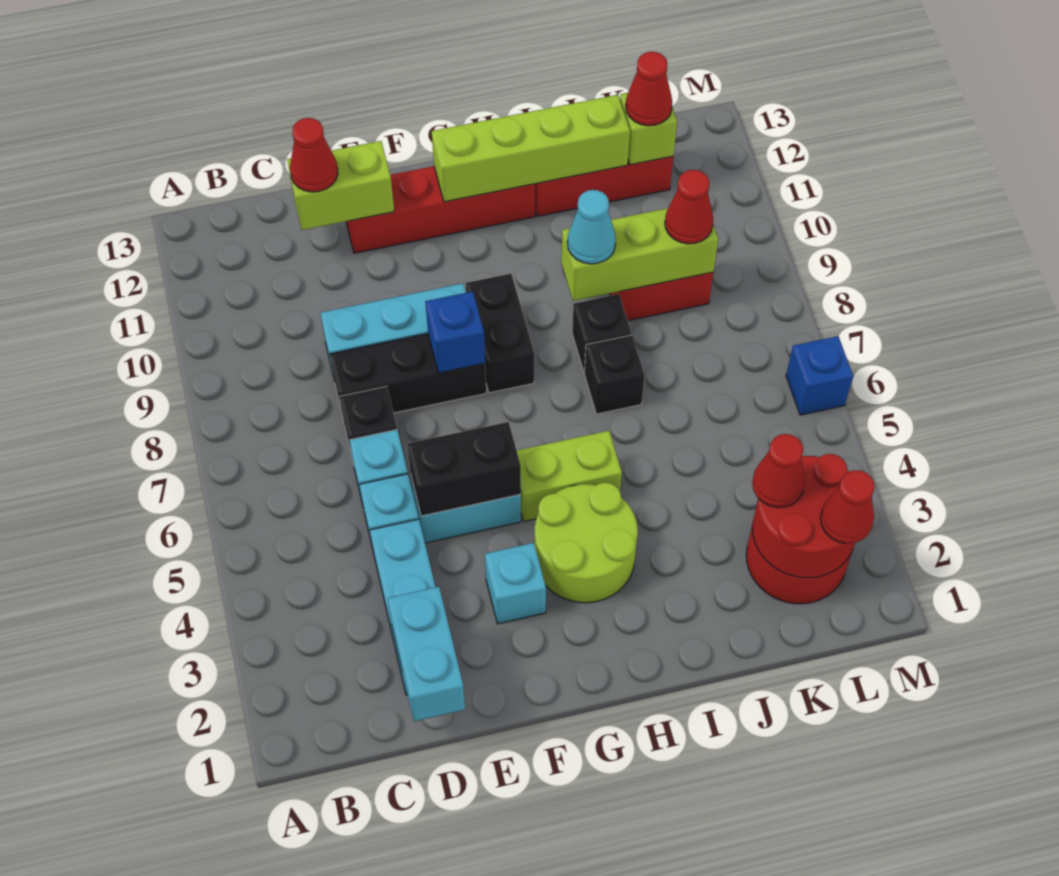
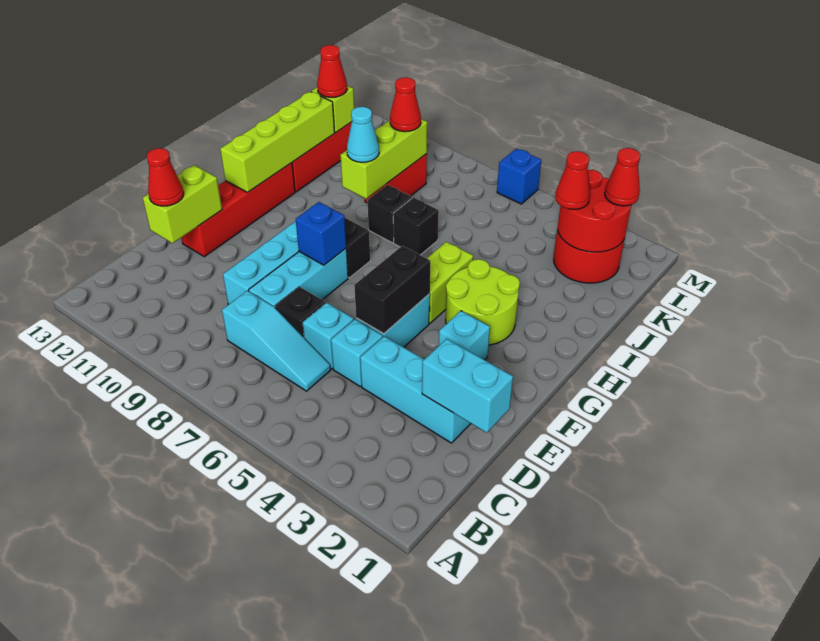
none -> cyan slope C6:C8 level 1 top 8
black brick D8:F8 level 1 -> cyan brick D8:F8 level 1

